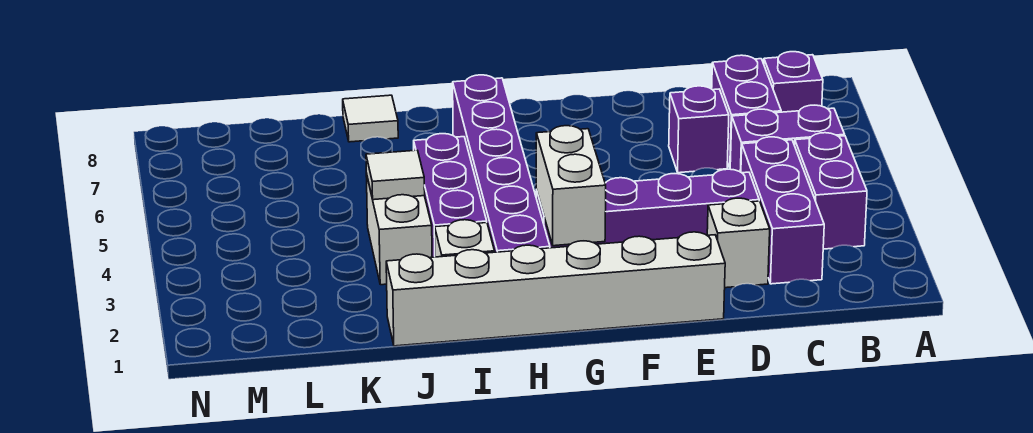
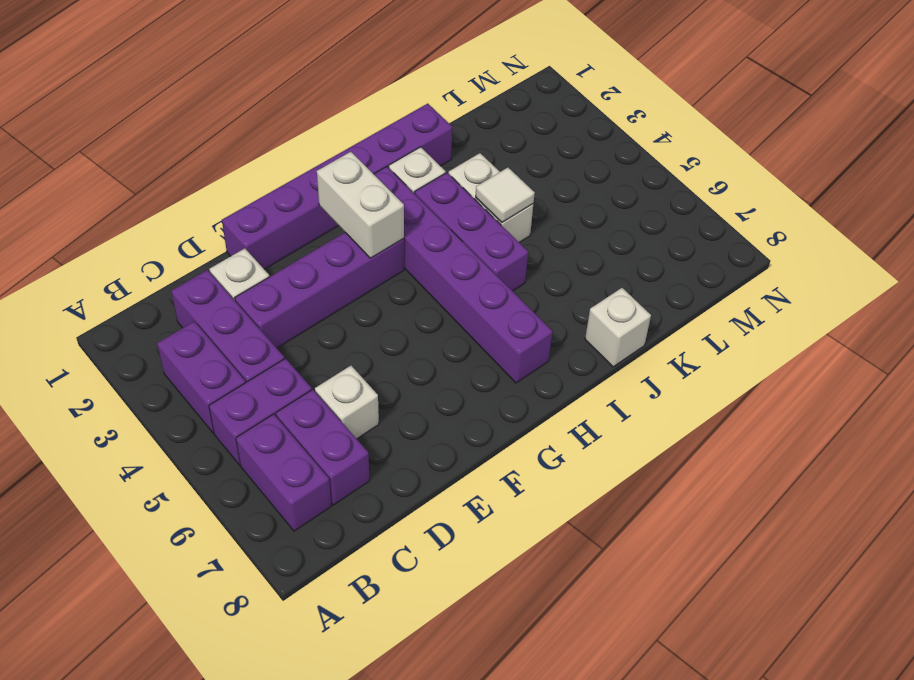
purple brick B7 level 1 -> purple brick B6:B7 level 1
purple brick D6 level 1 -> white brick D6 level 1
white brick E1:J1 level 1 -> purple brick E1:J1 level 1
white tile J8 level 1 -> white brick J8 level 1

